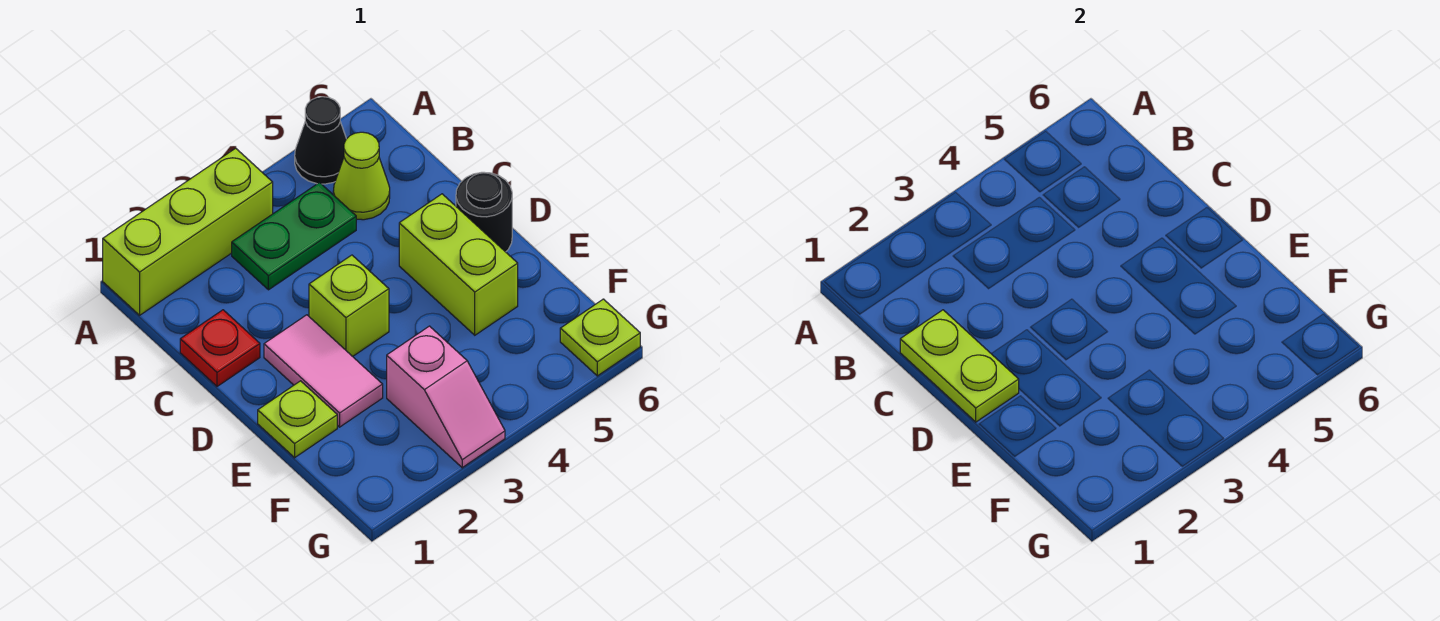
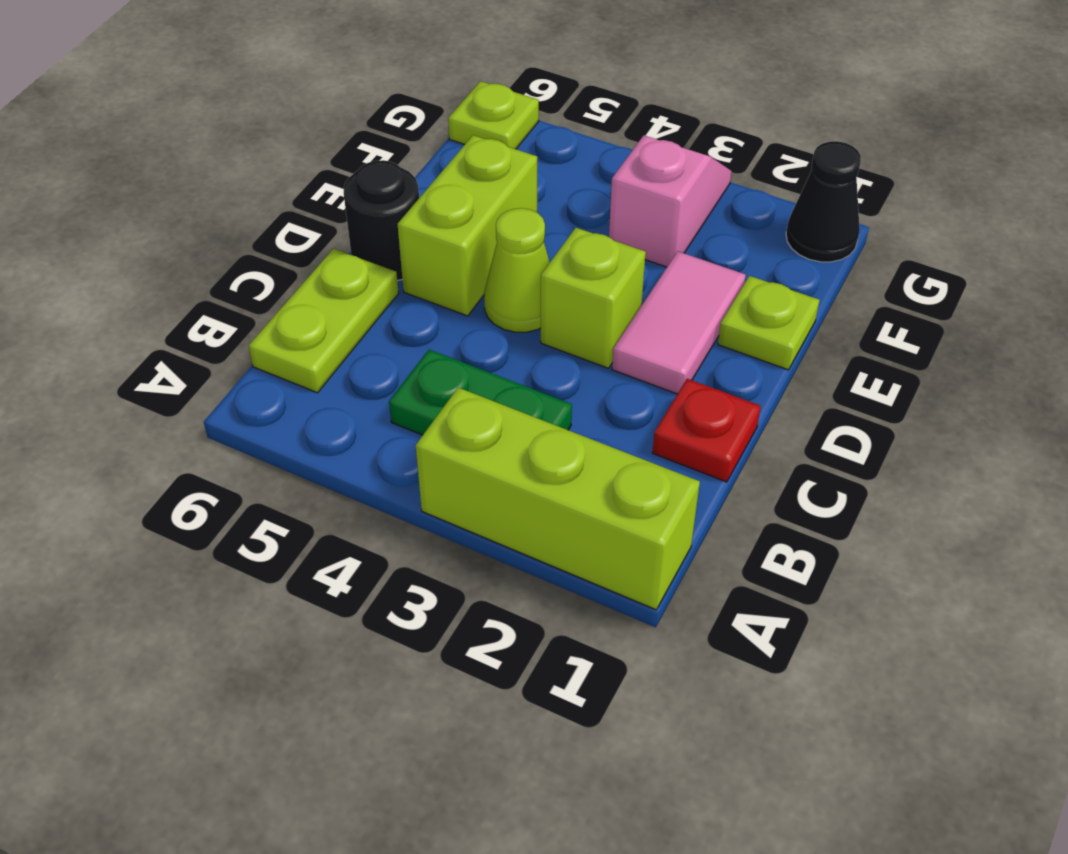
black cone A5 level 1 -> black cone G1 level 1
lime cone B5 level 1 -> lime cone D4 level 1
lime plate C1:D1 level 2 -> lime plate B6:C6 level 1

